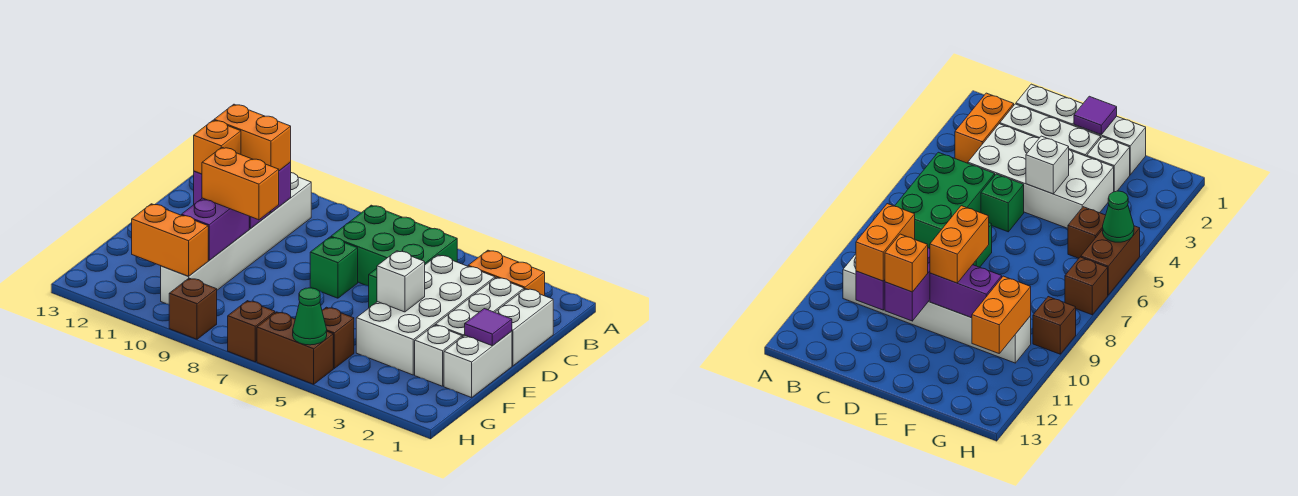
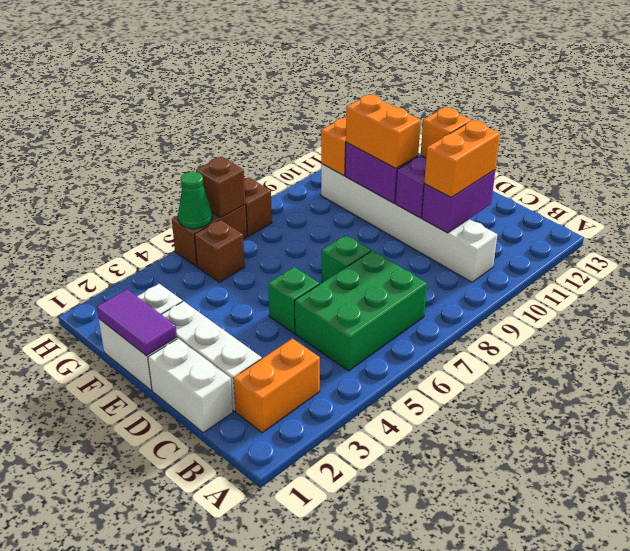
white brick C3:F4 level 1 -> none
purple tile E1 level 2 -> purple tile E1:F1 level 2
white brick E4 level 2 -> none
orange brick E9:E10 level 3 -> orange brick E10:F10 level 3
brown brick H9 level 1 -> brown brick H6 level 2

